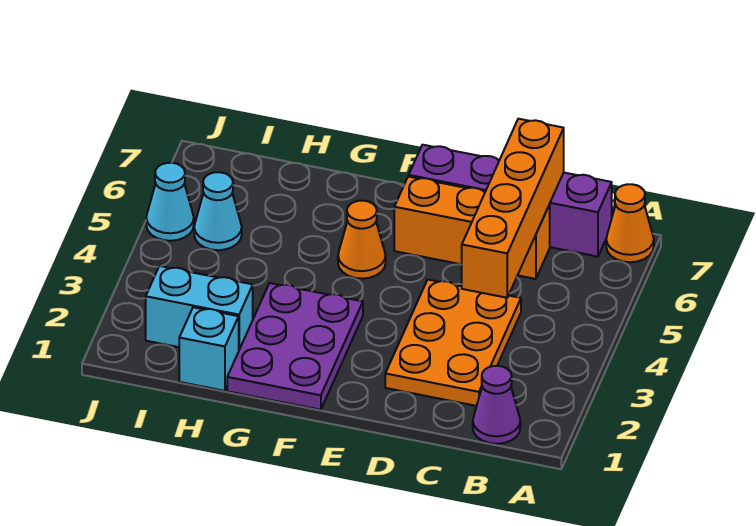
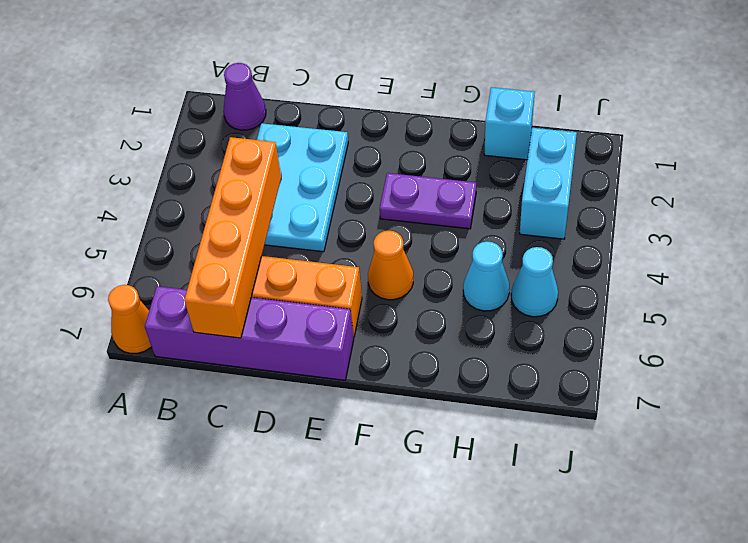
orange plate C2:D4 level 1 -> cyan plate C2:D4 level 1
purple plate F1:G3 level 1 -> purple plate F3:G3 level 1
cyan brick H2:I2 level 1 -> cyan brick I2:I3 level 1
cyan cone J5 level 1 -> cyan cone H5 level 1

